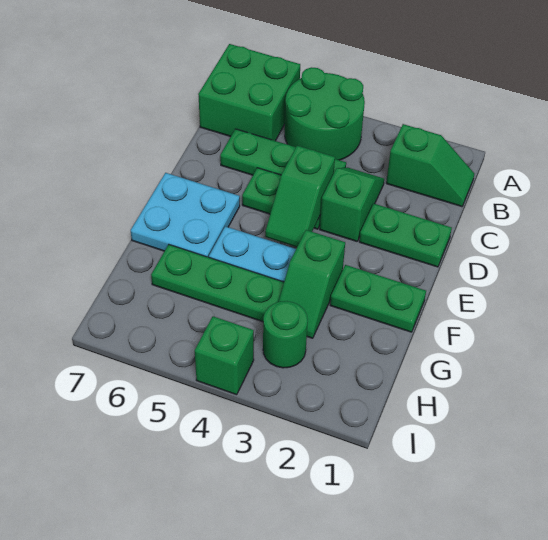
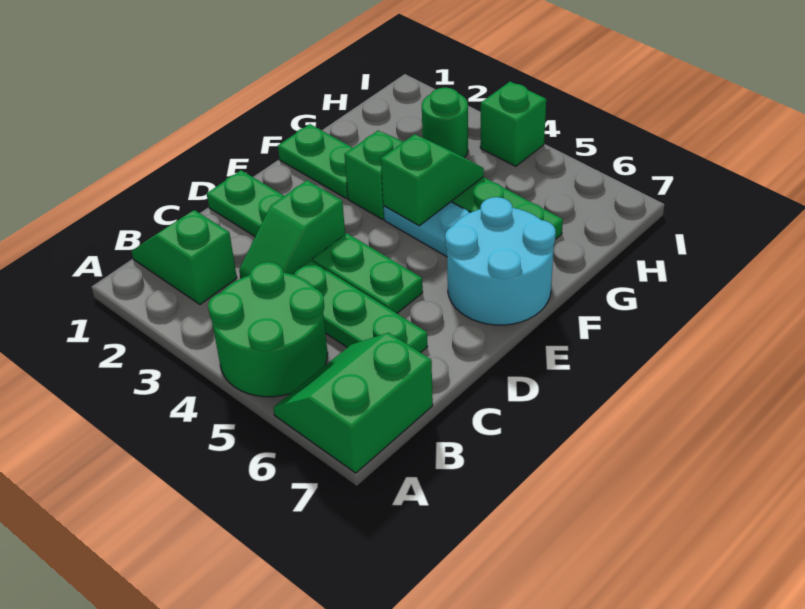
green brick A6:B7 level 1 -> green slope A6:B7 level 1 top 7
green slope D4:E4 level 2 top D -> green slope F4:G4 level 2 top F
cyan plate E6:F7 level 1 -> cyan round brick E6:F7 level 1

